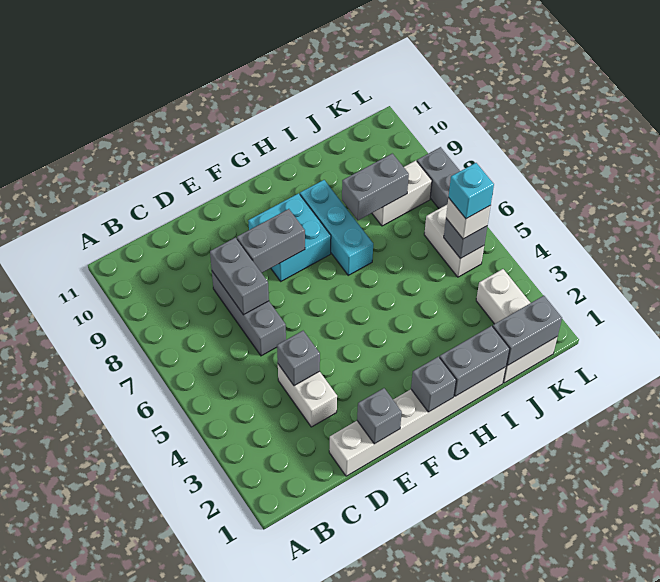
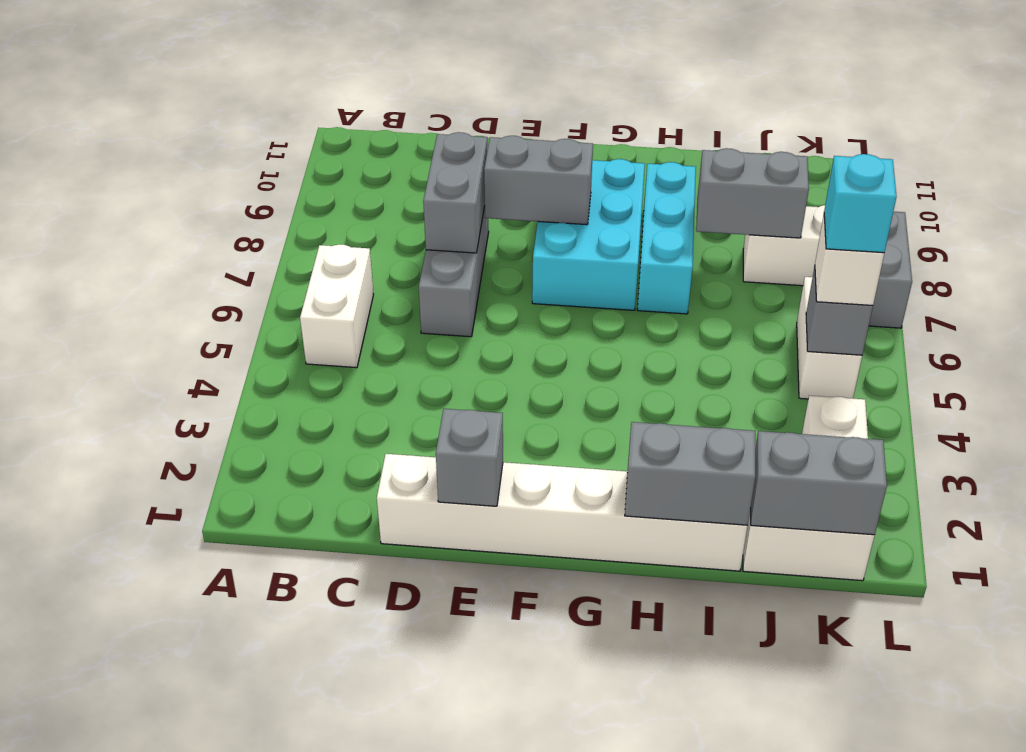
white brick D3:D4 level 1 -> white brick B5:B6 level 1
grey brick D4 level 2 -> none
cyan brick F8:G9 level 1 -> cyan brick F7:G9 level 1
grey brick G1 level 2 -> none

